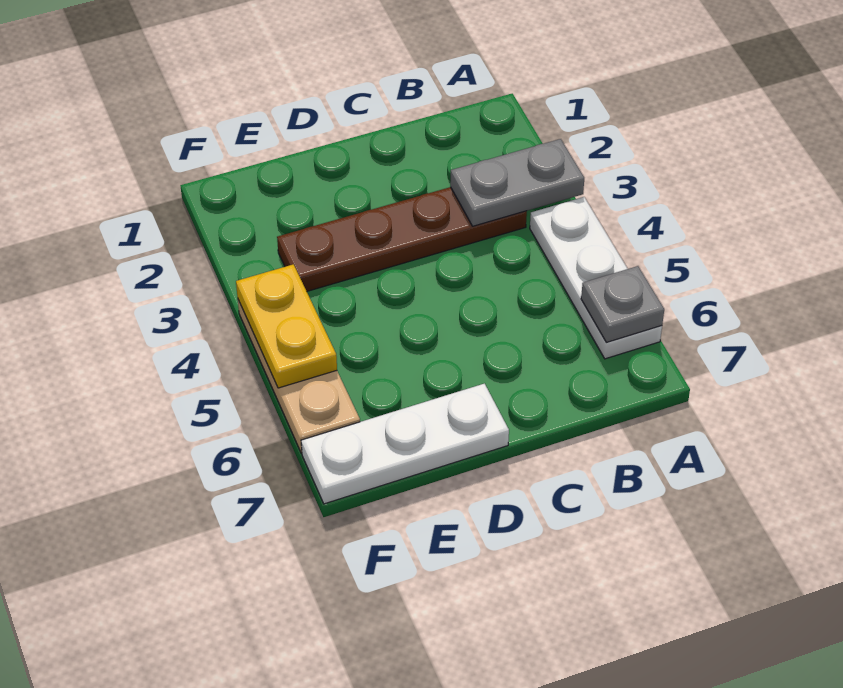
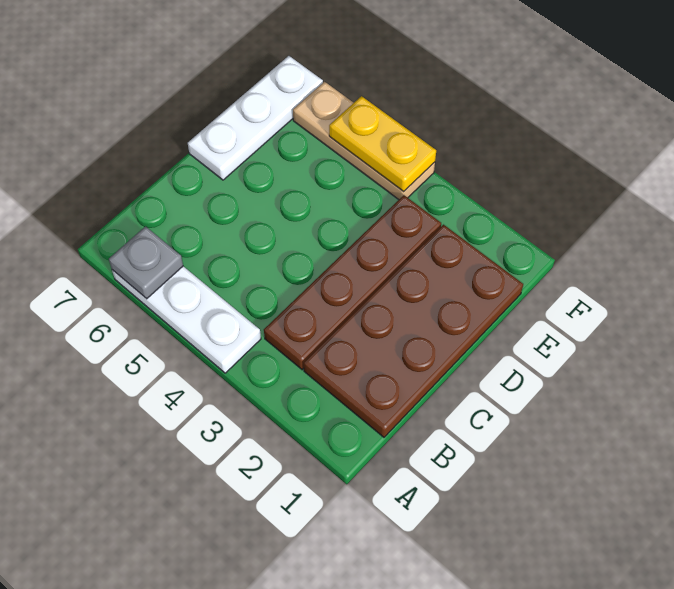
grey plate A3:B3 level 2 -> none
none -> brown plate B1:E2 level 1

